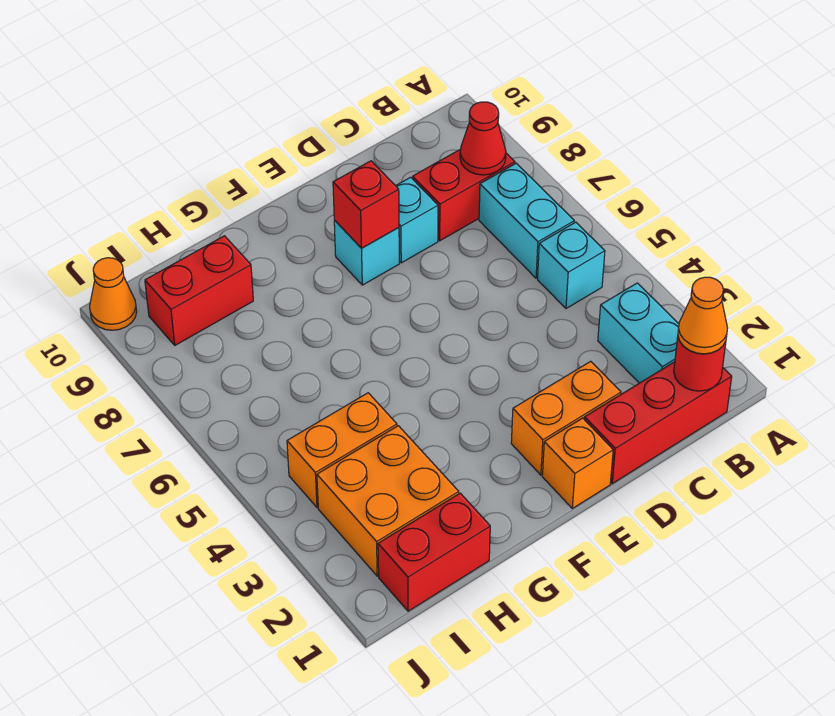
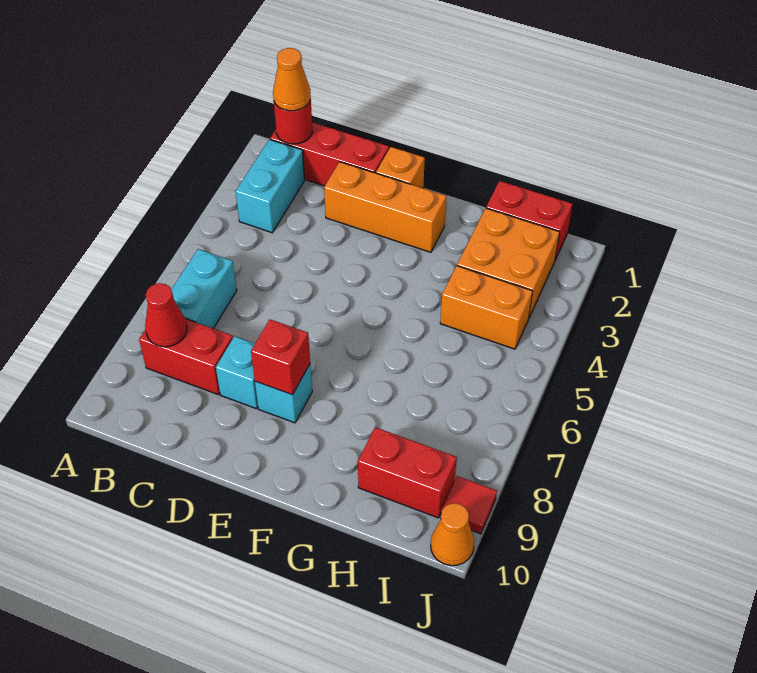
cyan brick B5 level 1 -> none
orange brick D2:E2 level 1 -> orange brick D2:F2 level 1
none -> red tile J9 level 1

